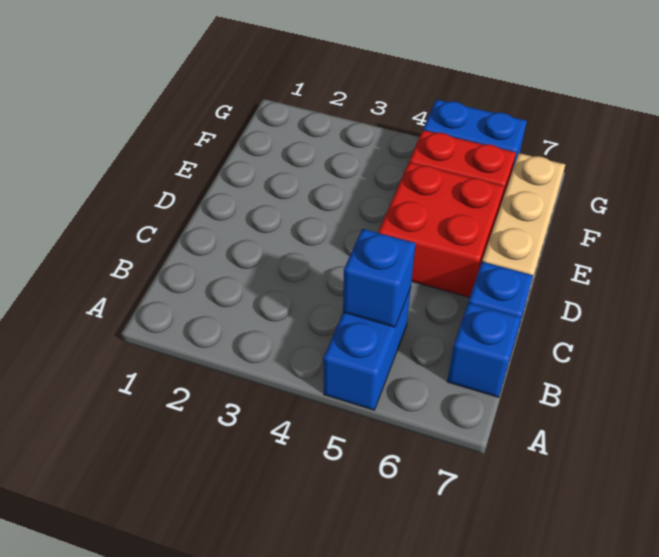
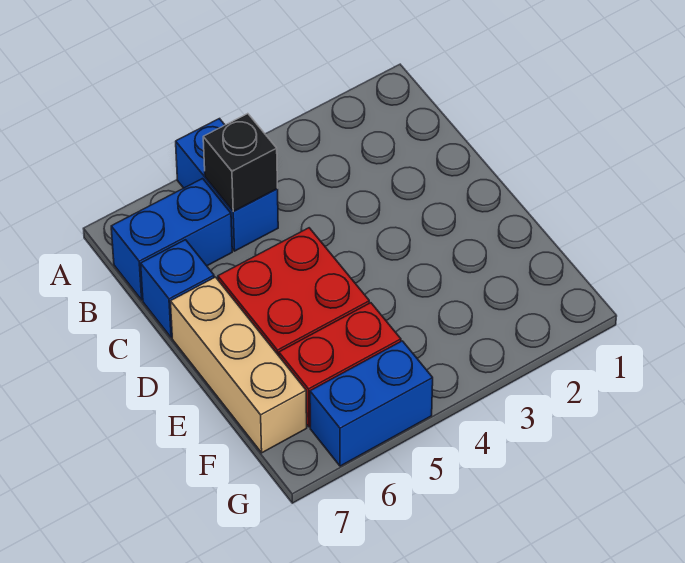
blue brick B5 level 2 -> black brick B5 level 2
blue brick B7 level 1 -> blue brick B6:B7 level 1

